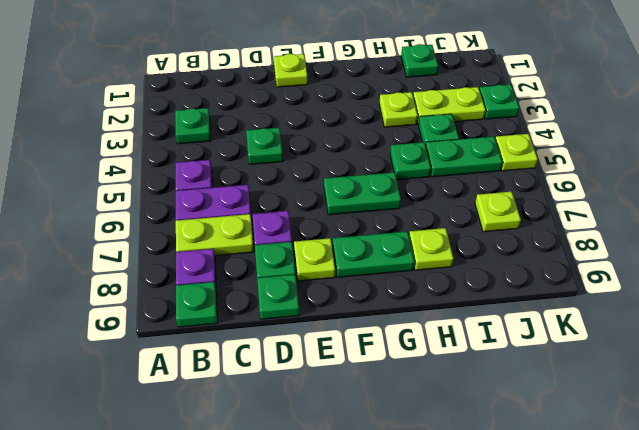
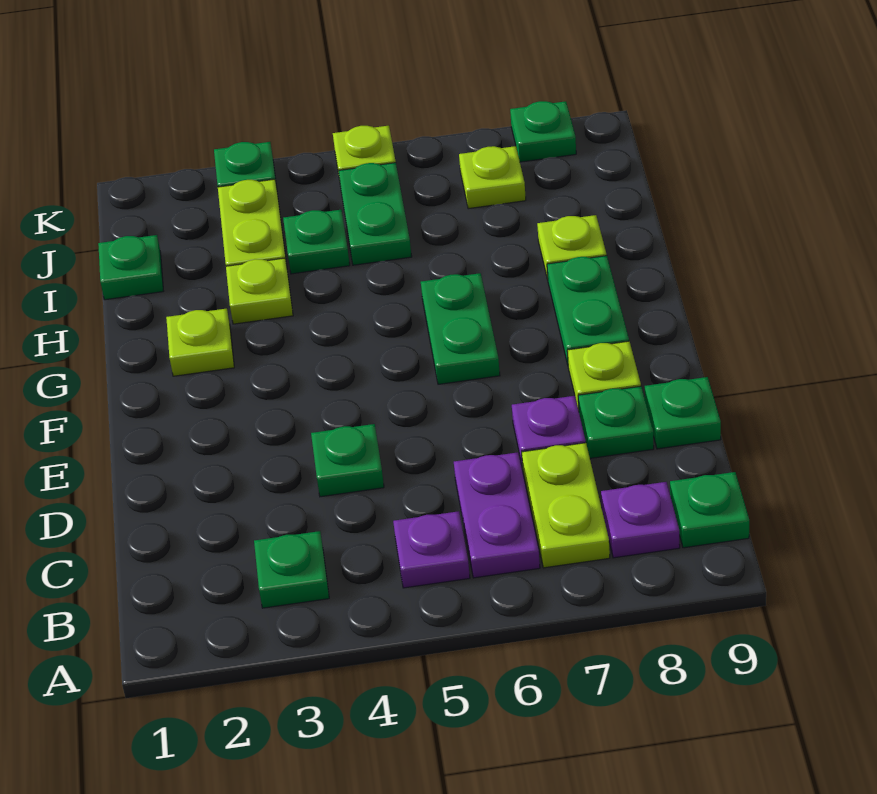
lime plate E1 level 1 -> lime plate G2 level 1
green plate H5 level 1 -> green plate K8 level 1

